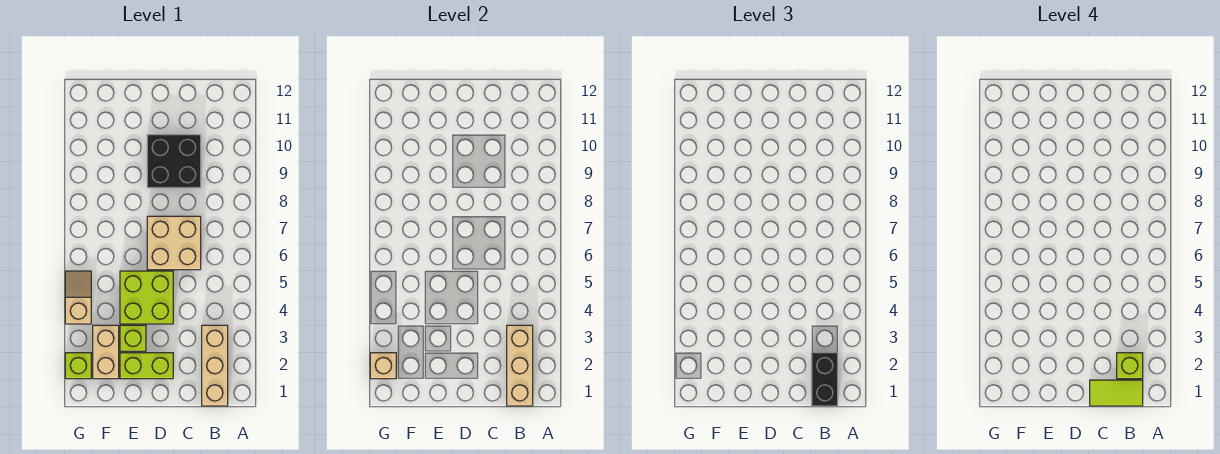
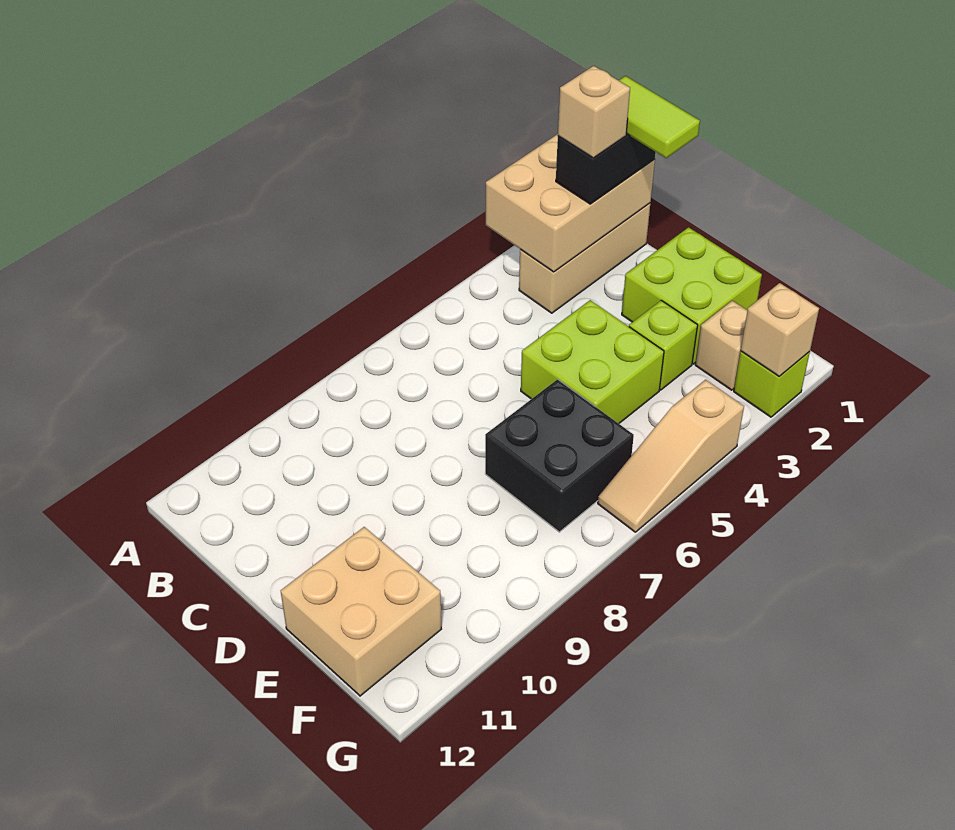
tan brick B1:B3 level 2 -> tan brick A1:B3 level 2
lime brick B2 level 4 -> tan brick B2 level 4
tan brick C6:D7 level 1 -> tan brick E11:F12 level 1
black brick C9:D10 level 1 -> black brick E6:F7 level 1
lime brick D2:E2 level 1 -> lime brick D1:E2 level 1
tan brick F2:F3 level 1 -> tan brick F2 level 1
tan slope G4:G5 level 1 top 4 -> tan slope G4:G6 level 1 top 4

